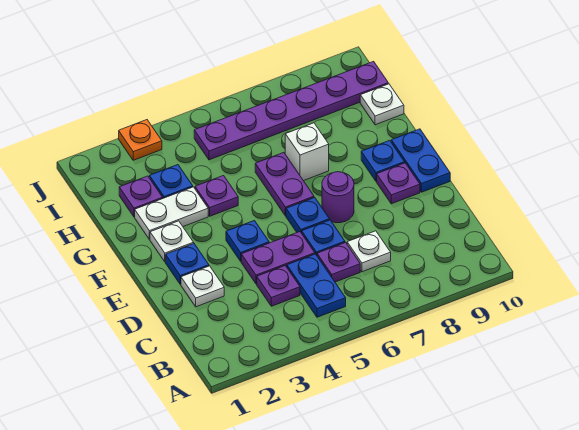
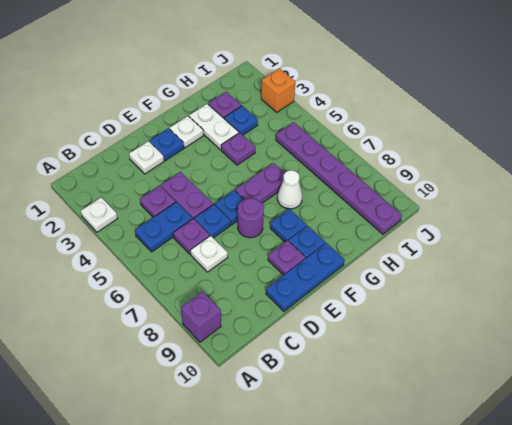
none -> purple brick A9 level 1
blue plate E4 level 1 -> blue plate F8 level 1
blue plate E10:F10 level 1 -> blue plate D10:F10 level 1
white brick G7 level 1 -> white cone G7 level 1
white plate H10 level 1 -> white plate A3 level 1
orange plate J3 level 1 -> orange brick J3 level 1

